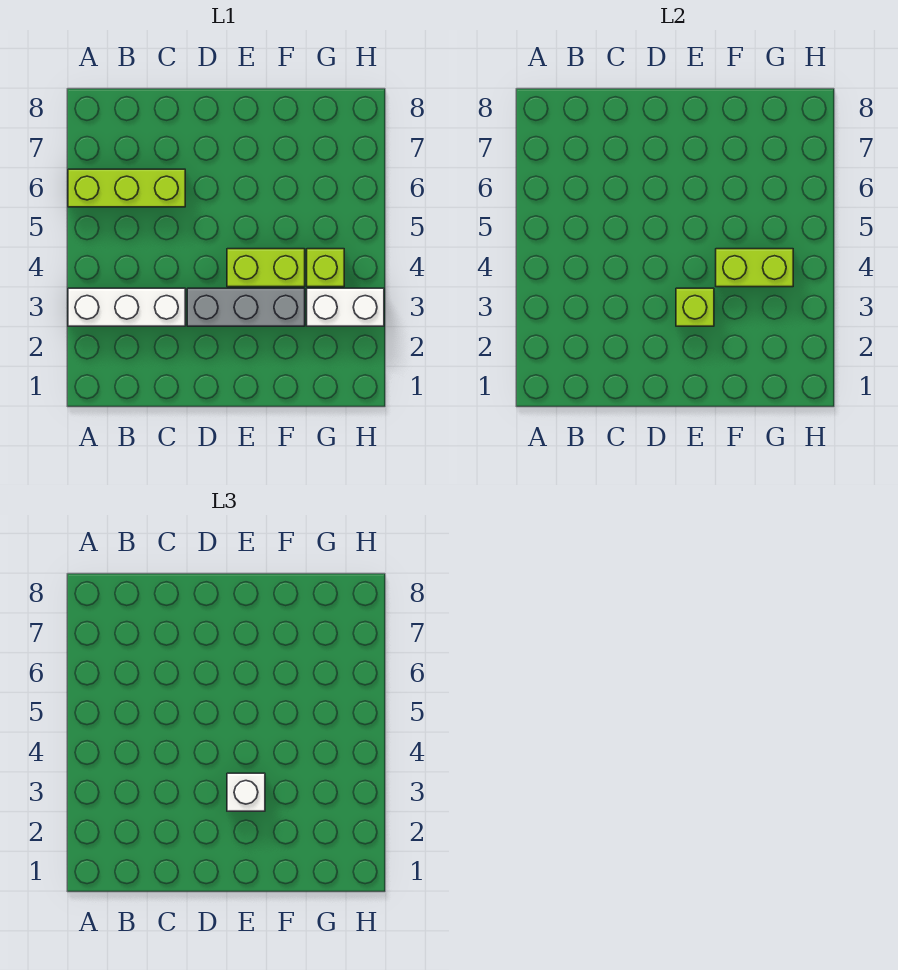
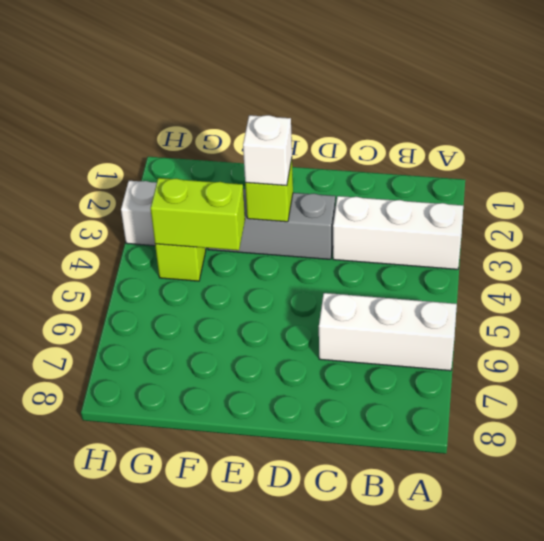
lime brick A6:C6 level 1 -> white brick A6:C6 level 1
lime brick E4:F4 level 1 -> none

